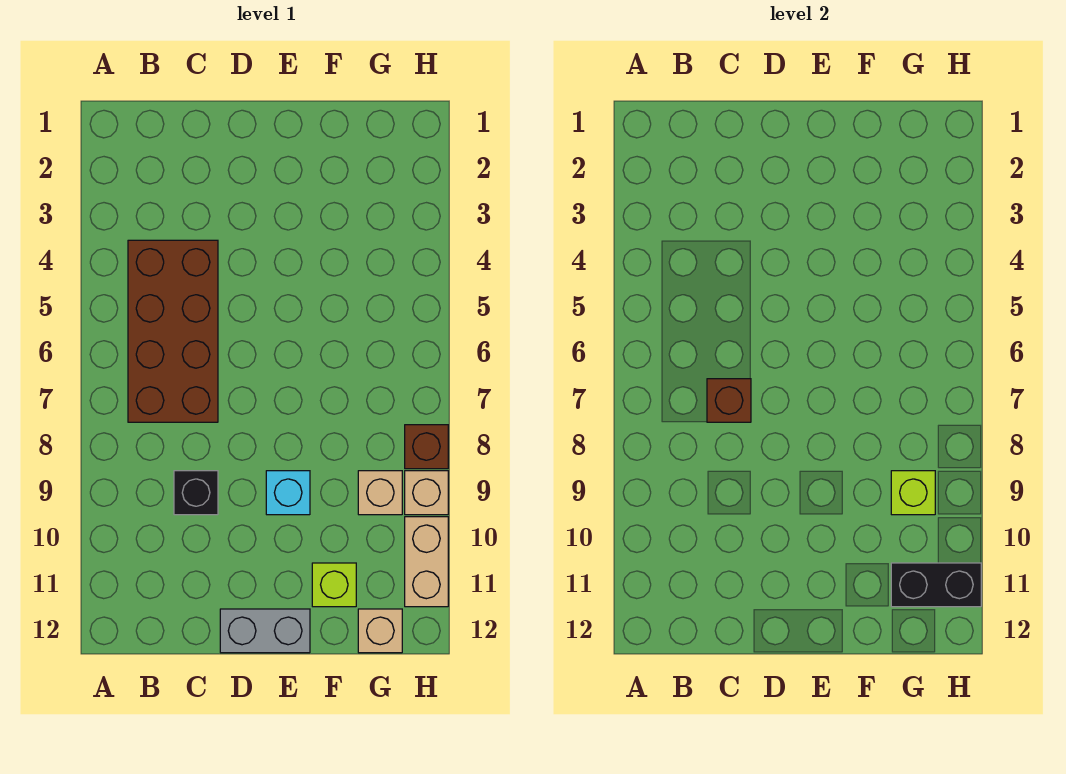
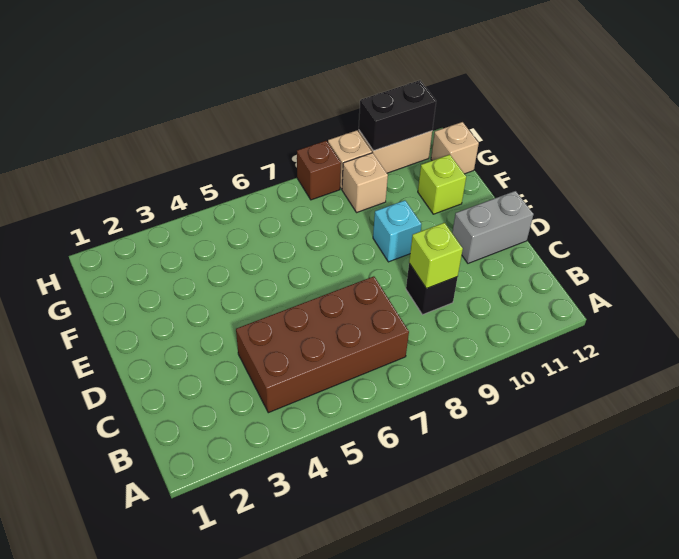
brown brick C7 level 2 -> none
grey brick D12:E12 level 1 -> grey brick D11:D12 level 1
lime brick G9 level 2 -> lime brick C9 level 2
black brick G11:H11 level 2 -> black brick H10:H11 level 2

